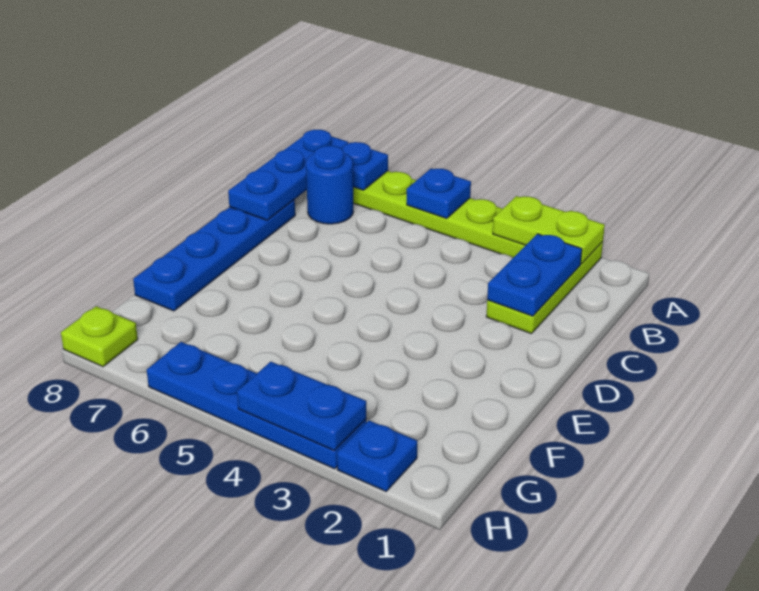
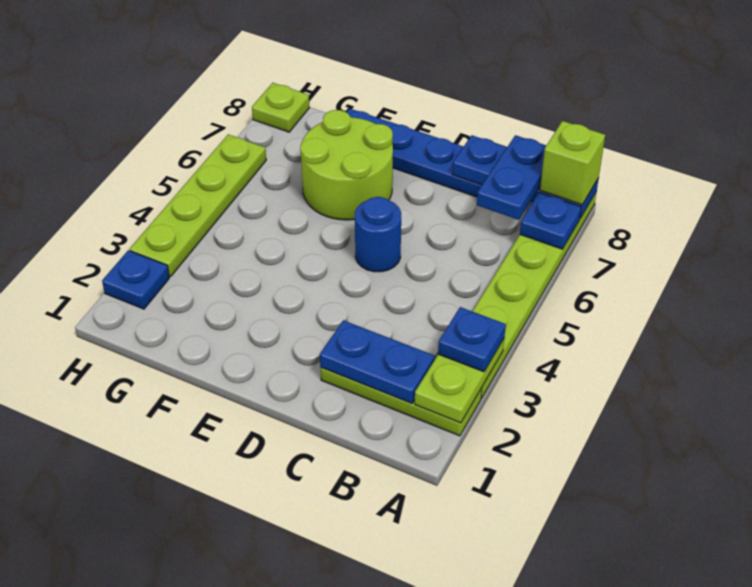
blue plate A5 level 2 -> blue plate A3 level 3
none -> lime brick A8 level 3
blue round brick B7 level 1 -> blue round brick D5 level 1
none -> lime round brick E6:F7 level 1
blue plate H3:H6 level 1 -> lime plate H3:H6 level 1
blue plate H3:H4 level 2 -> blue plate B7:B8 level 3

